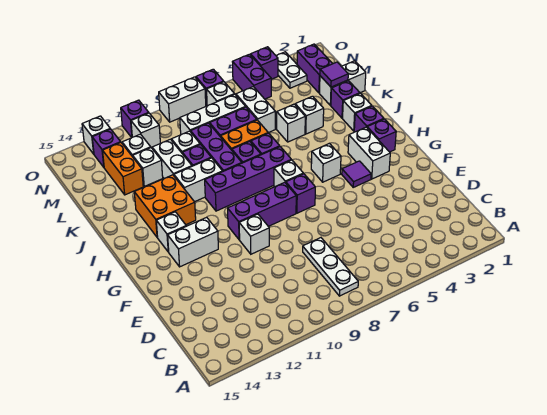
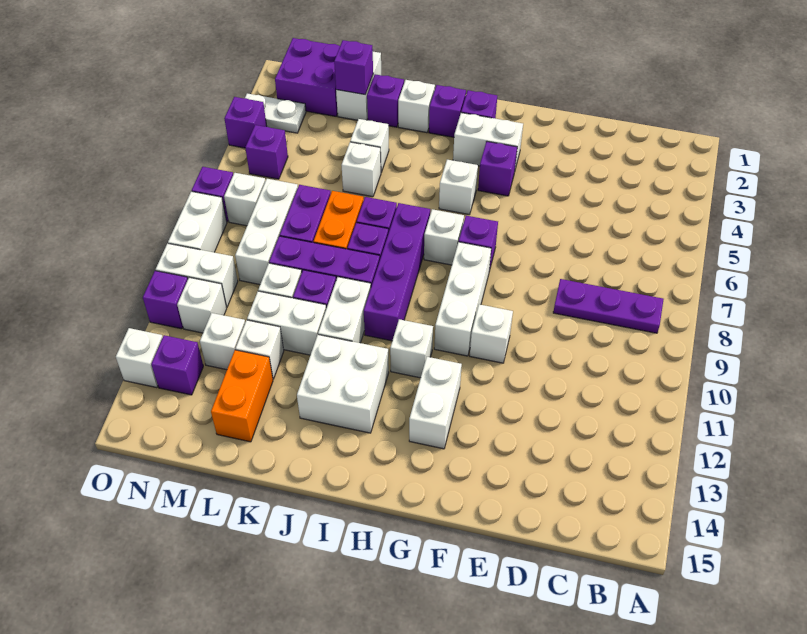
white plate B8:D8 level 1 -> purple plate B8:D8 level 1
purple tile G4 level 1 -> purple brick G4 level 1
purple brick G8:G10 level 1 -> white brick G8:G10 level 1
white brick H13 level 1 -> white brick H11 level 1
orange brick I12:J13 level 1 -> white brick I12:J13 level 1
purple tile L2 level 2 -> purple brick L2 level 2
white brick L6:M6 level 1 -> white brick N10:O10 level 1
orange brick L13:M13 level 1 -> orange brick L13:L14 level 1
purple brick M2:N2 level 1 -> purple brick M1:N2 level 1
purple brick N5:O5 level 1 -> purple brick N5 level 1

